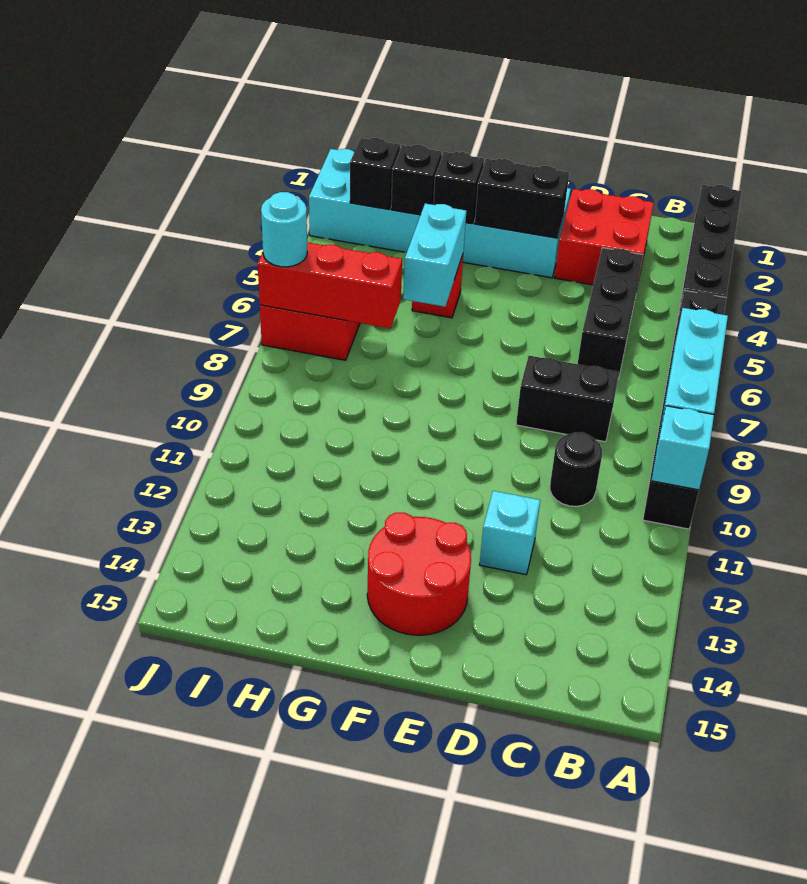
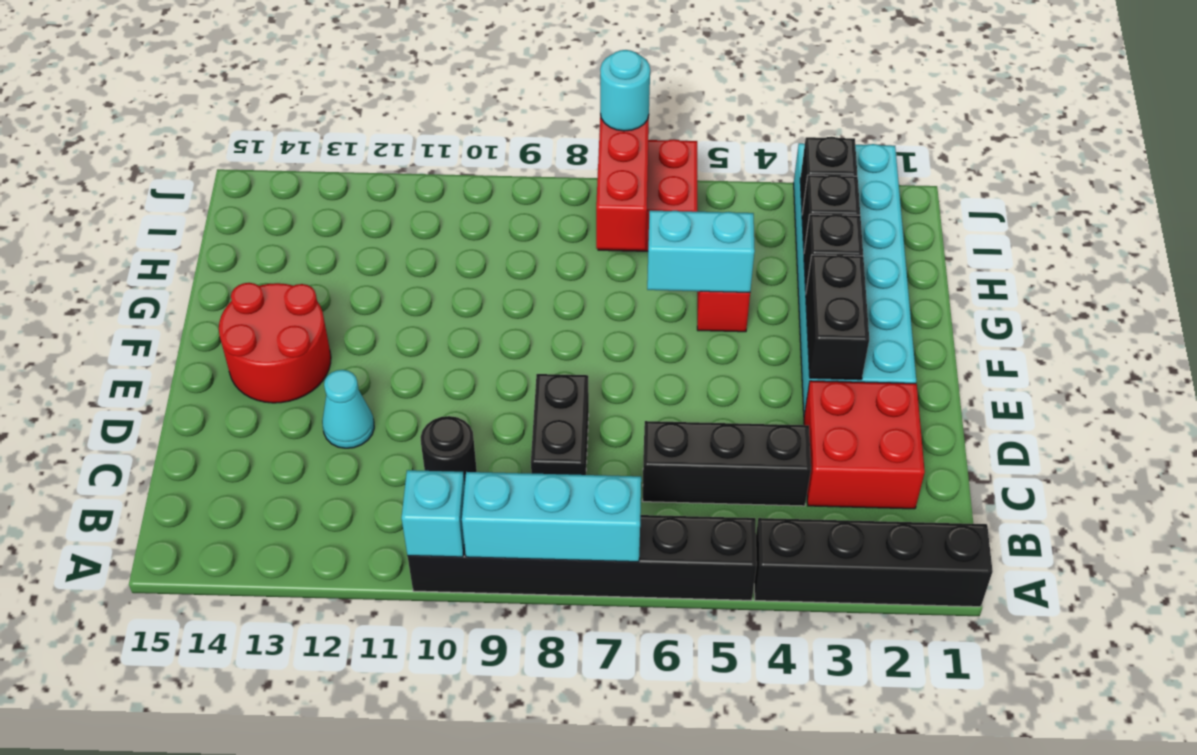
cyan brick D12 level 1 -> cyan cone D12 level 1

